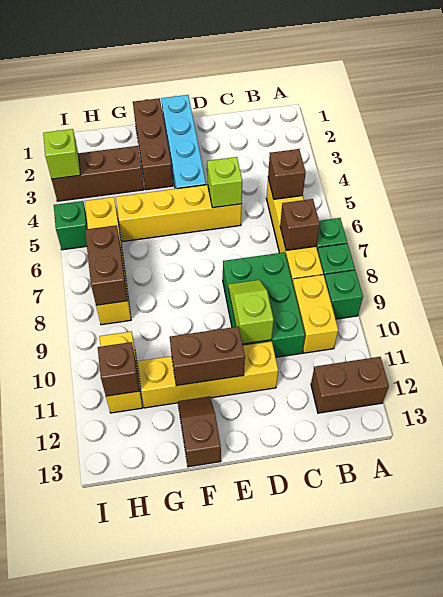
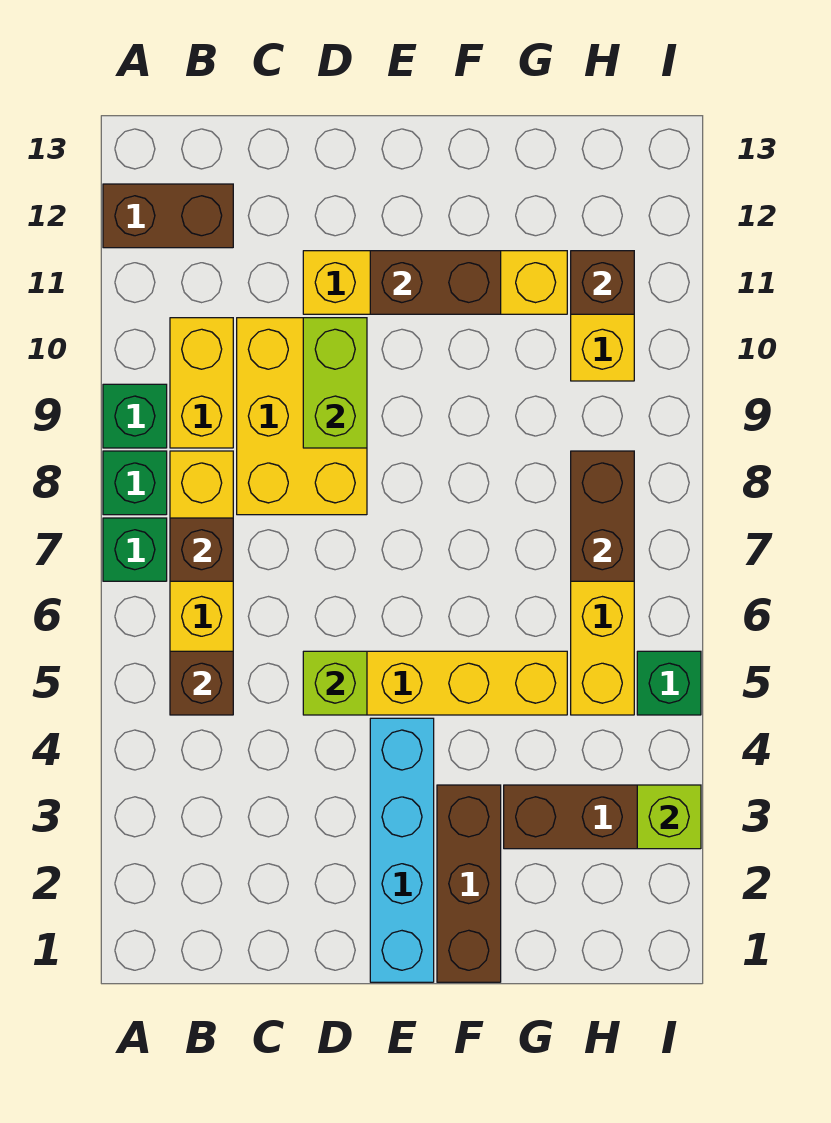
green brick C8:D10 level 1 -> yellow brick C8:D10 level 1
lime slope D9:D10 level 2 top 10 -> lime brick D9:D10 level 2
brown slope F12:F13 level 1 top 13 -> none

